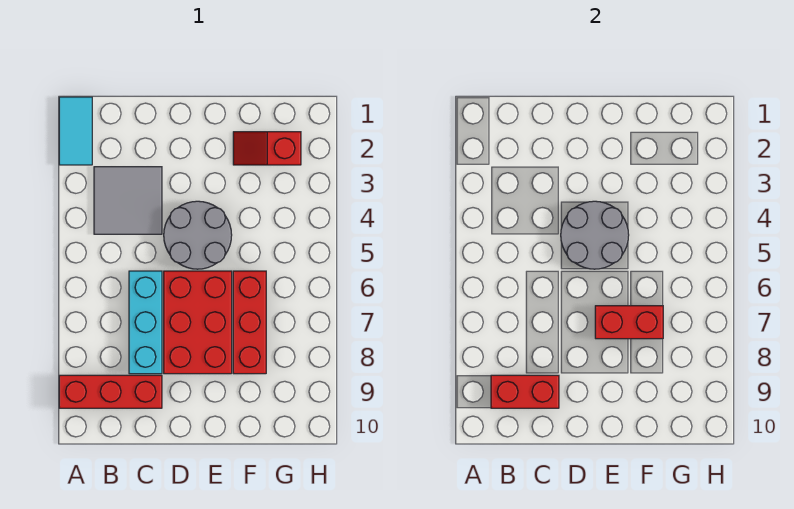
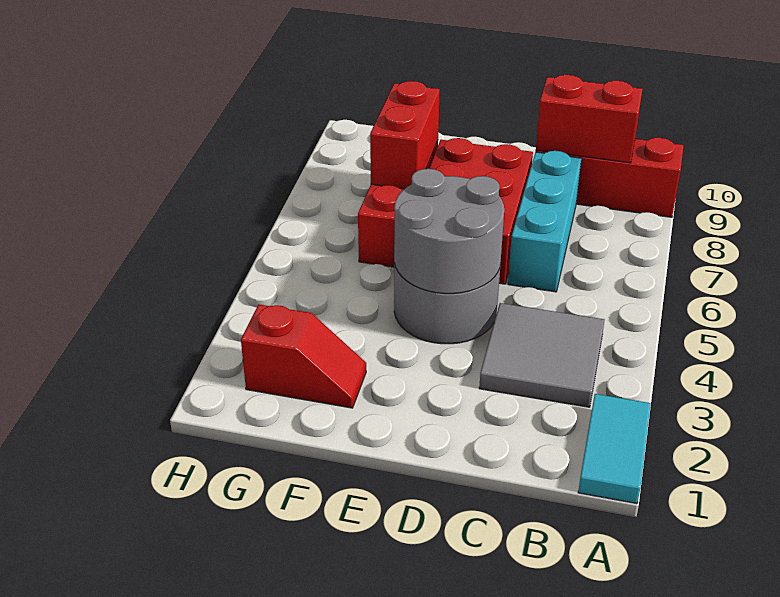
red brick E7:F7 level 2 -> red brick F7:F8 level 2

